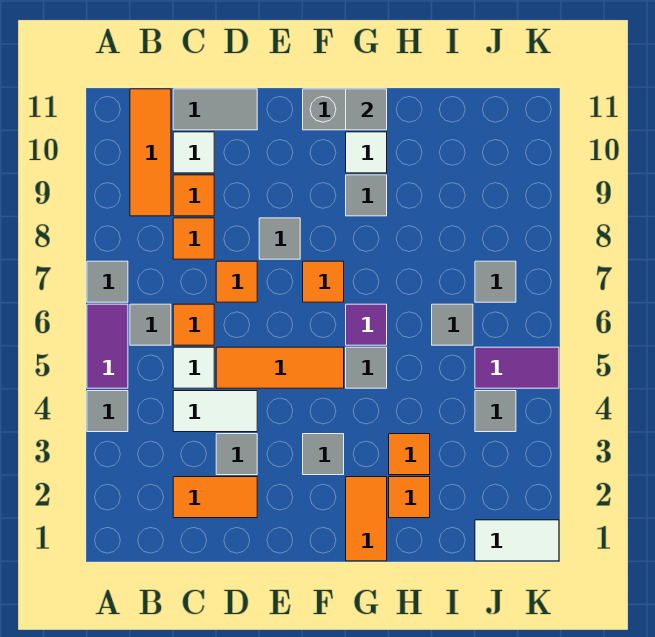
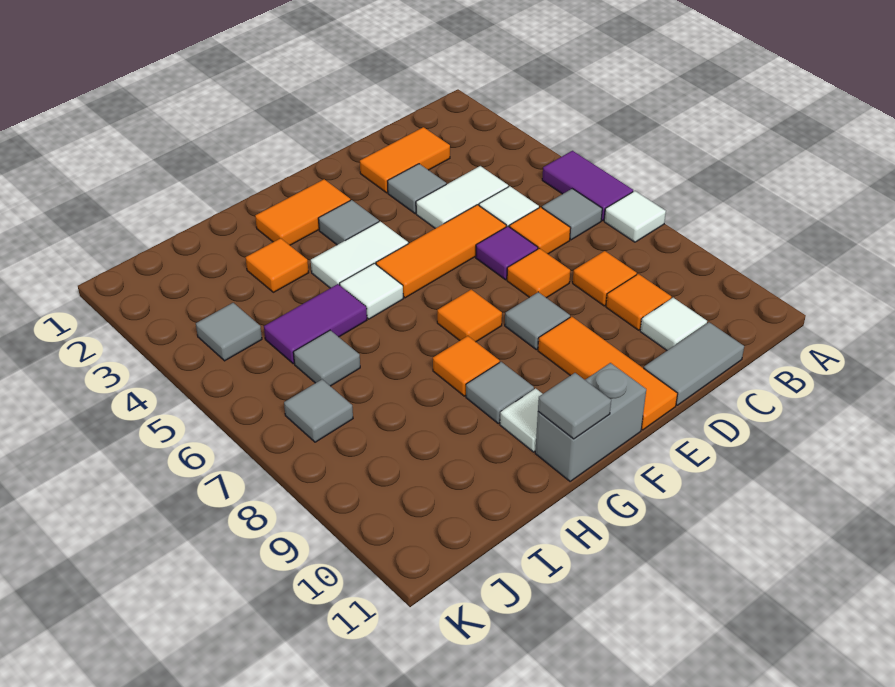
grey tile A4 level 1 -> none
grey tile A7 level 1 -> white tile A7 level 1
orange tile B9:B11 level 1 -> orange tile E9:E11 level 1
orange tile G1:G2 level 1 -> orange tile F2:G2 level 1
grey tile G5 level 1 -> white tile G5 level 1
purple tile G6 level 1 -> purple tile D6 level 1
orange tile H2 level 1 -> orange tile G8 level 1
white tile J1:K1 level 1 -> white tile F4:G4 level 1
purple tile J5:K5 level 1 -> purple tile H5:I5 level 1

